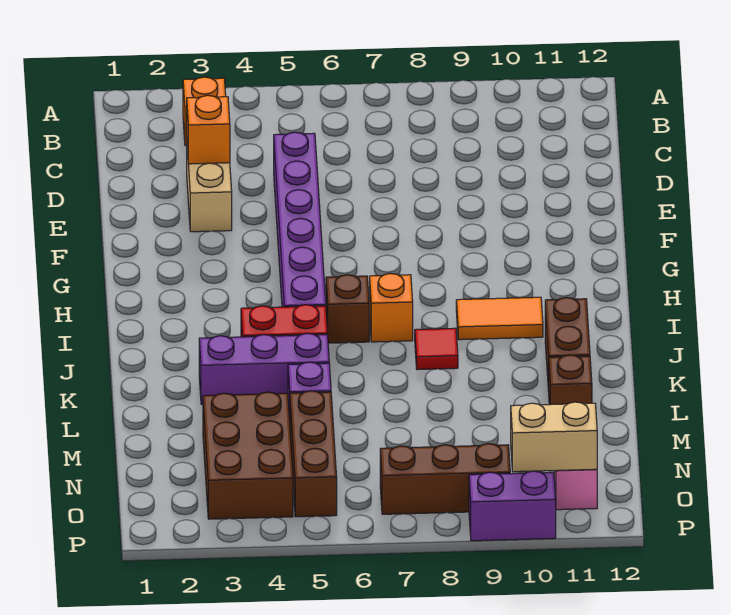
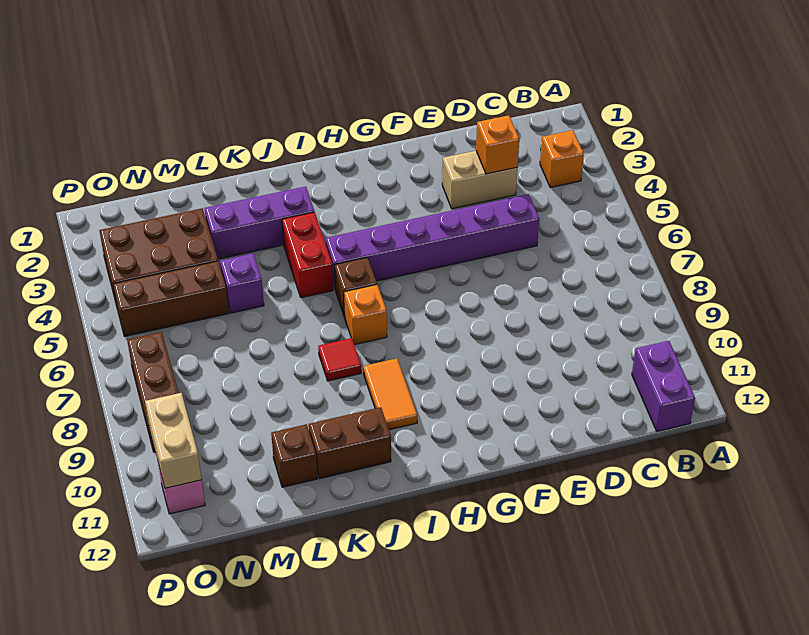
purple brick K3:K5 level 1 -> purple brick J3:L3 level 1
purple brick P9:P10 level 1 -> purple brick B11:B12 level 1

